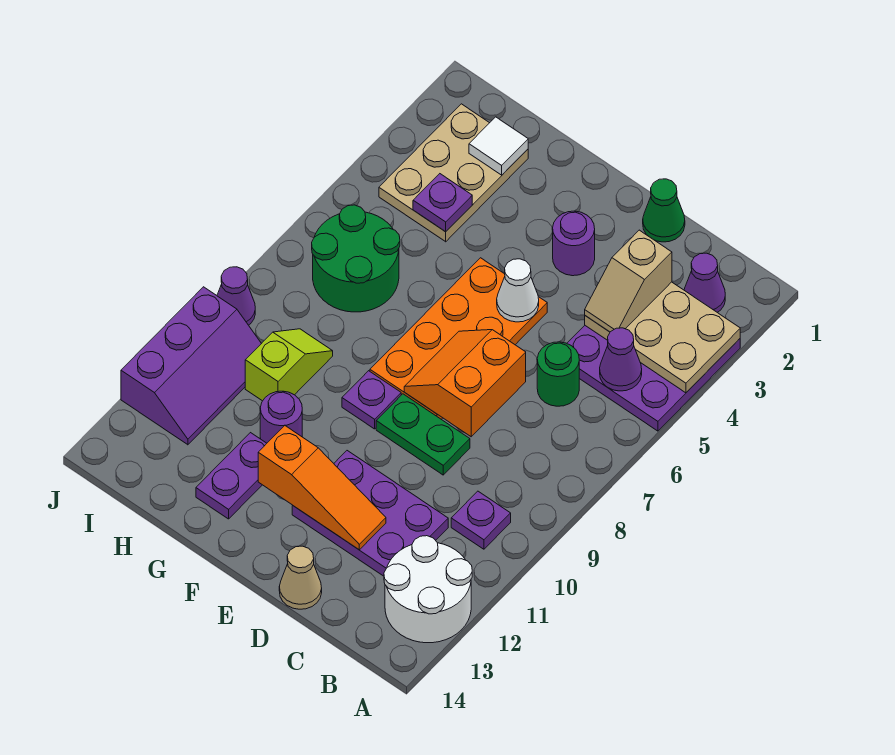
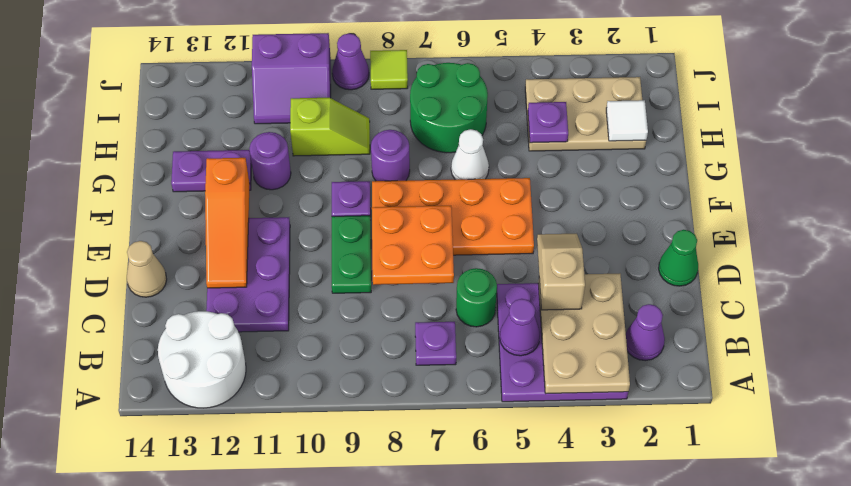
purple plate B10 level 1 -> purple plate B7 level 1
tan slope C3:C4 level 3 top 3 -> tan slope C4:D4 level 3 top C
orange slope D7:E8 level 2 top D -> orange plate D7:E8 level 2
purple round brick E3 level 1 -> purple round brick G8 level 1
white cone E5 level 2 -> white cone G6 level 1
purple slope I10:J12 level 1 top J -> purple slope I10:J11 level 1 top J
none -> lime tile J8 level 1

